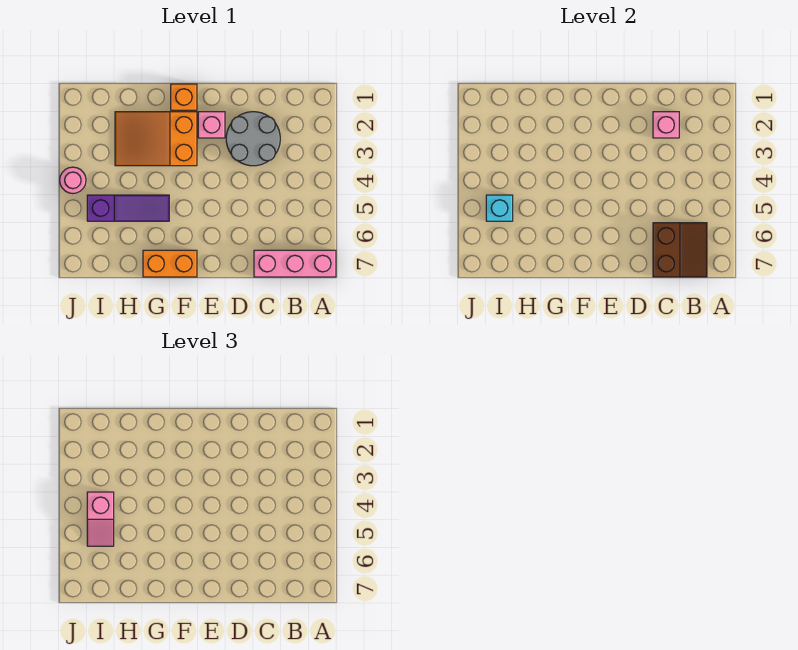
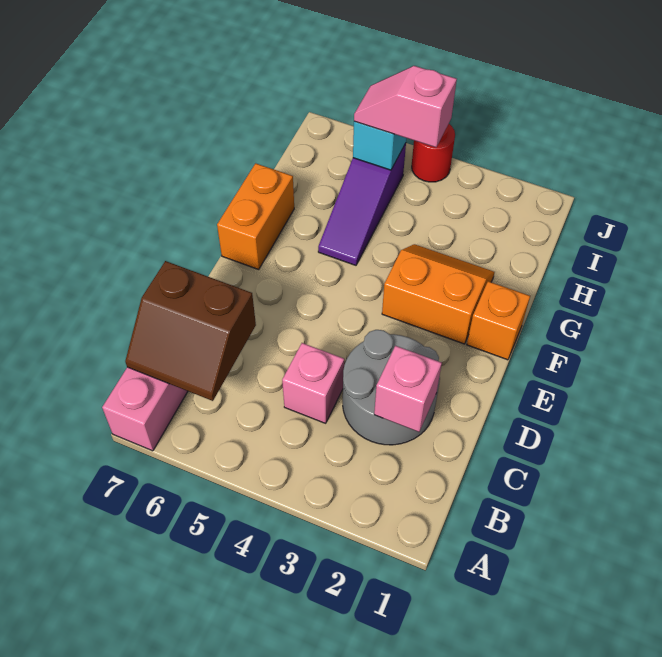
pink brick E2 level 1 -> pink brick C4 level 1
orange slope F2:H3 level 1 top F -> orange slope F2:G3 level 1 top F
pink round brick J4 level 1 -> red round brick J4 level 1

